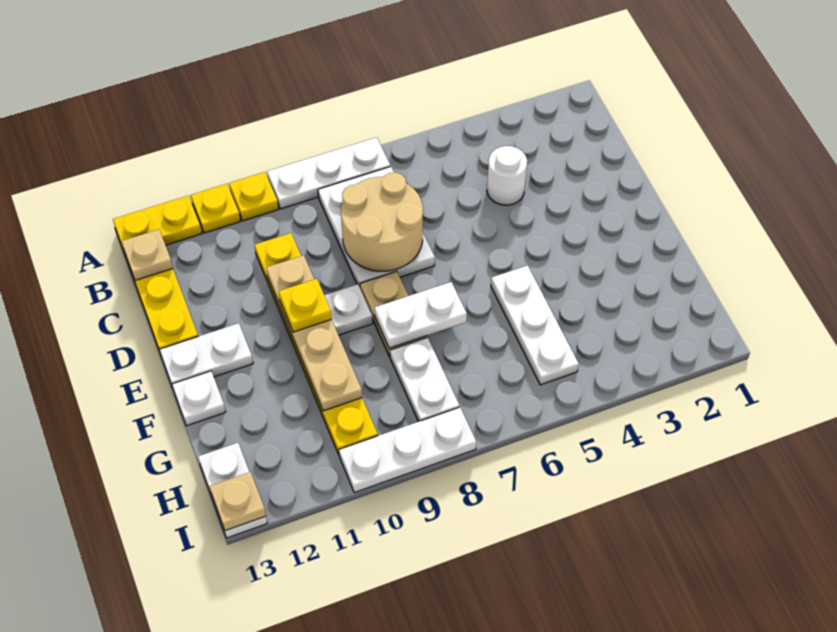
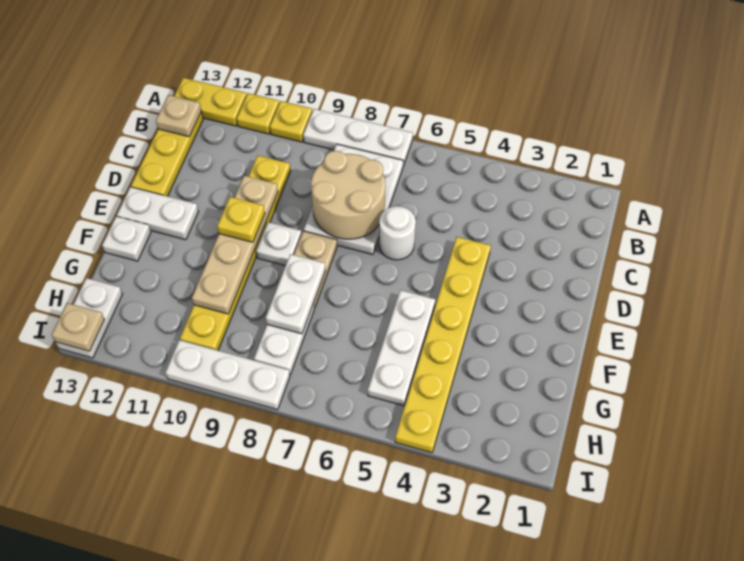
white round brick C4 level 1 -> white round brick D6 level 1
none -> yellow plate D4:I4 level 1
white plate F7:F8 level 2 -> white plate F8:G8 level 2

